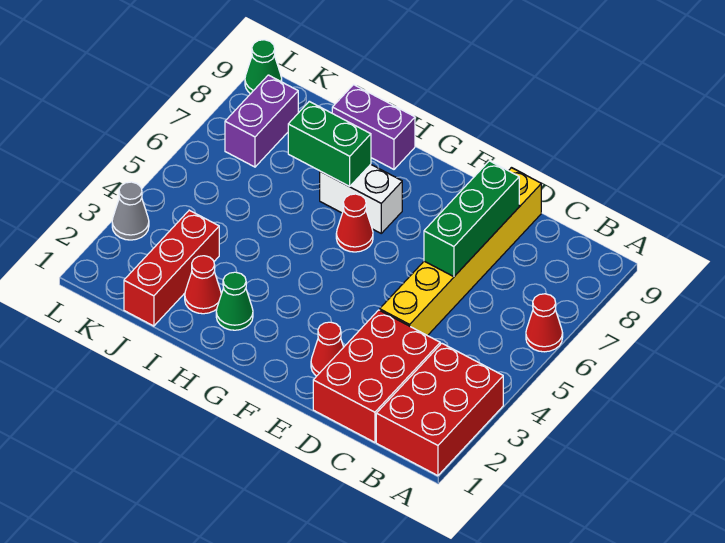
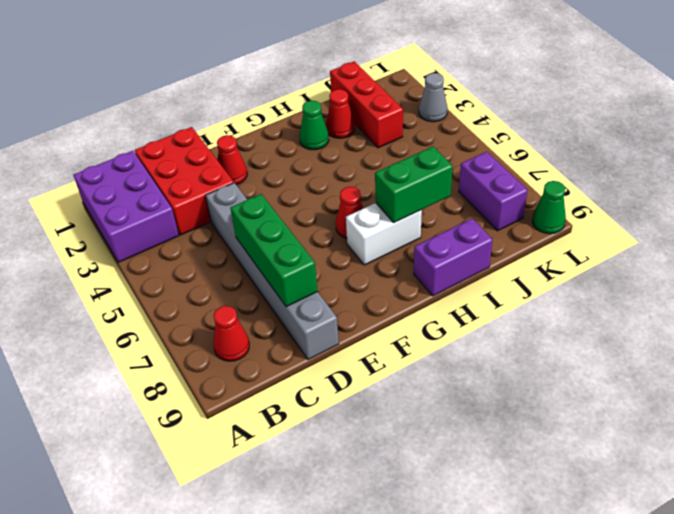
red brick A1:B3 level 1 -> purple brick A1:B3 level 1
red cone A6 level 1 -> red cone B8 level 1
yellow brick D4:D9 level 1 -> grey brick D4:D9 level 1

